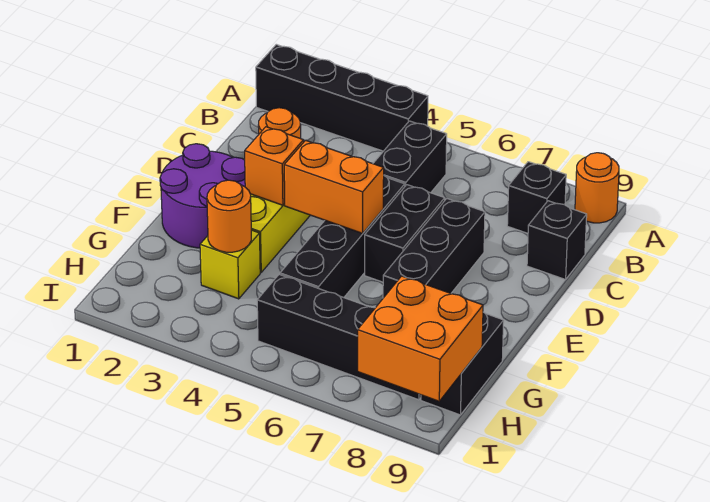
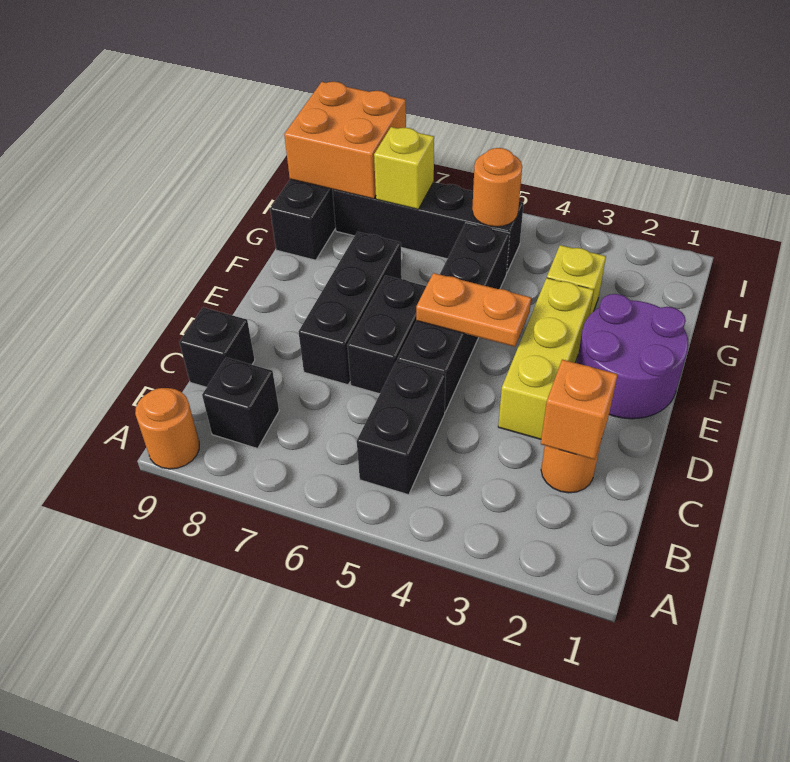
black brick A1:A4 level 1 -> none
orange brick E3 level 2 -> orange brick C2 level 2
orange brick E4:E5 level 2 -> orange plate E4:E5 level 2
orange round brick G3 level 2 -> orange round brick H5 level 2
none -> yellow brick H7 level 2

